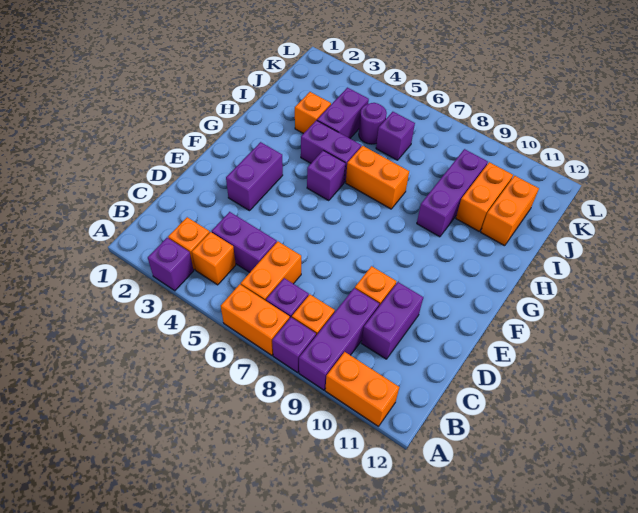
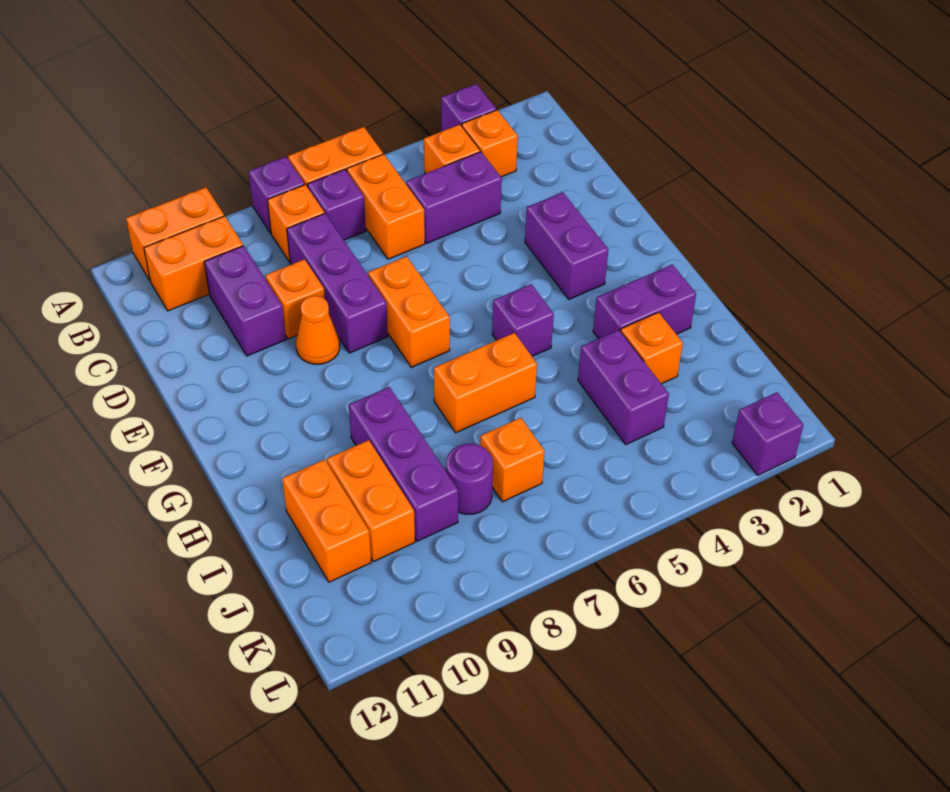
purple brick A9:C9 level 1 -> purple brick C8:E8 level 1
none -> orange brick B10:B11 level 1
none -> orange brick E7:F7 level 1
none -> orange cone E9 level 1
purple brick H4:H5 level 1 -> purple brick H2:H3 level 1
purple round brick J5 level 1 -> purple round brick J8 level 1
purple brick J6 level 1 -> purple brick L2 level 1
none -> orange brick J7 level 1

